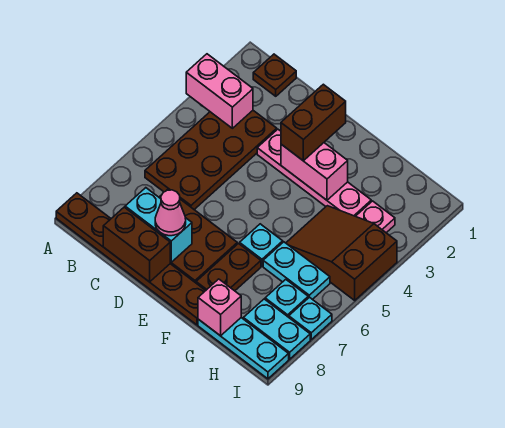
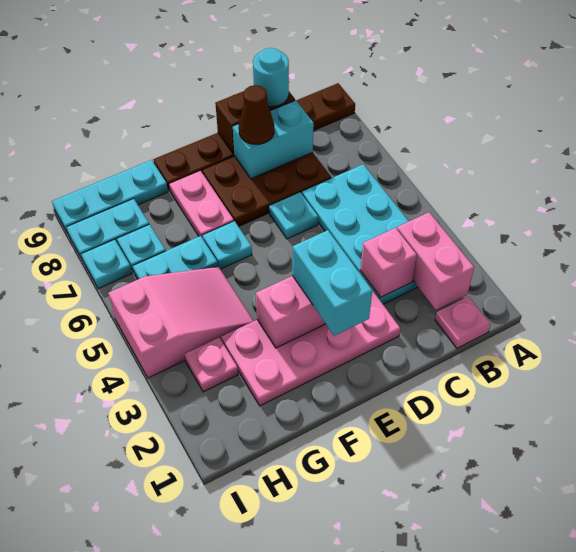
pink brick A3:B3 level 2 -> pink brick B2:B3 level 2
brown plate B1 level 1 -> pink plate B1 level 1
brown plate B3:C6 level 1 -> cyan plate B3:C6 level 1
none -> cyan round brick C9 level 3
pink plate D3:G3 level 1 -> pink plate D2:G3 level 1
none -> cyan plate D6 level 1
pink cone D8 level 3 -> brown cone D8 level 3
brown brick E2:E3 level 3 -> cyan brick E2:E3 level 3
brown plate F7:F8 level 1 -> pink plate F7:F8 level 1
brown slope G4:I5 level 1 top I -> pink slope G4:I5 level 1 top I
pink brick G9 level 2 -> pink brick C3 level 2

